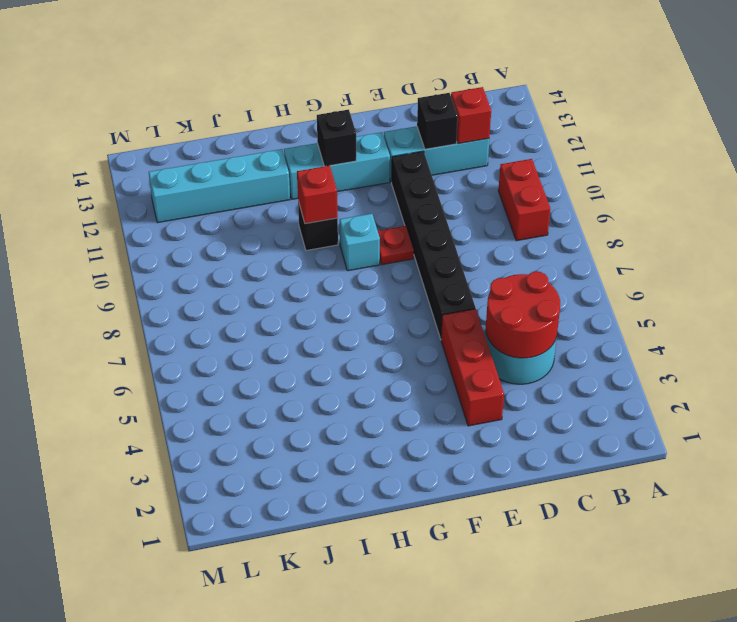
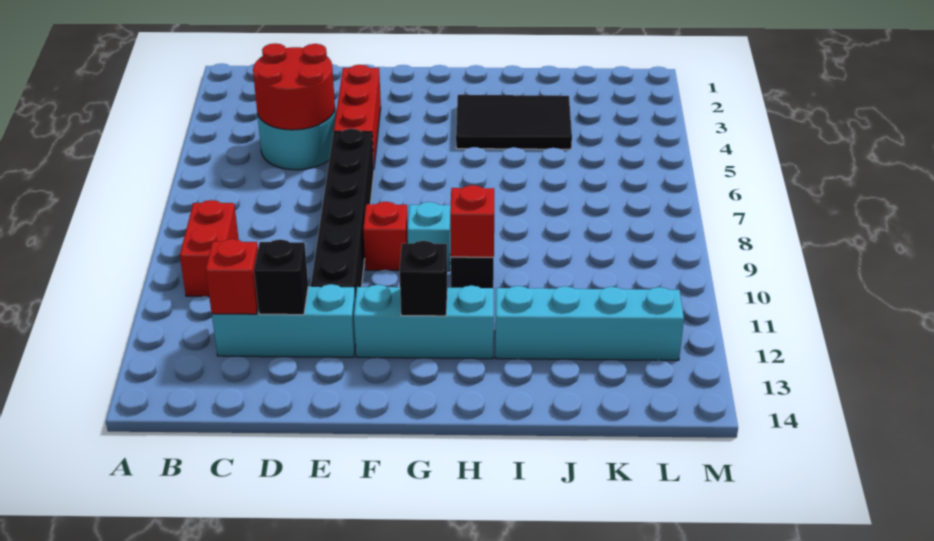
red plate F9 level 1 -> red brick F9 level 1
none -> black tile H3:J4 level 1

